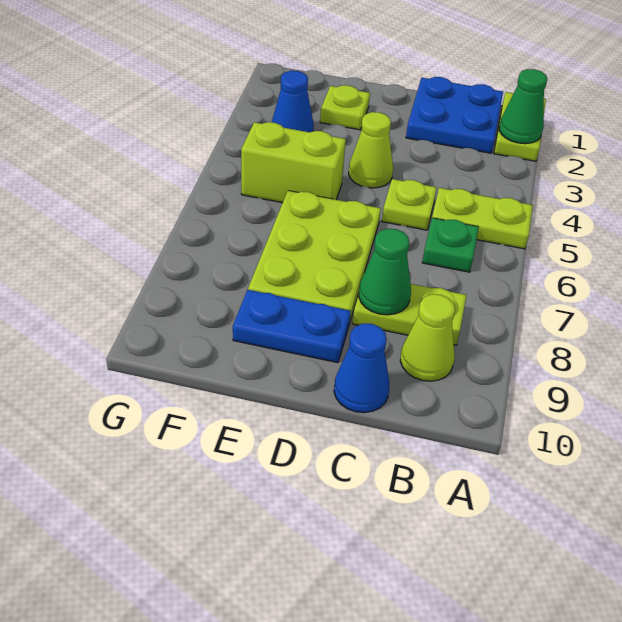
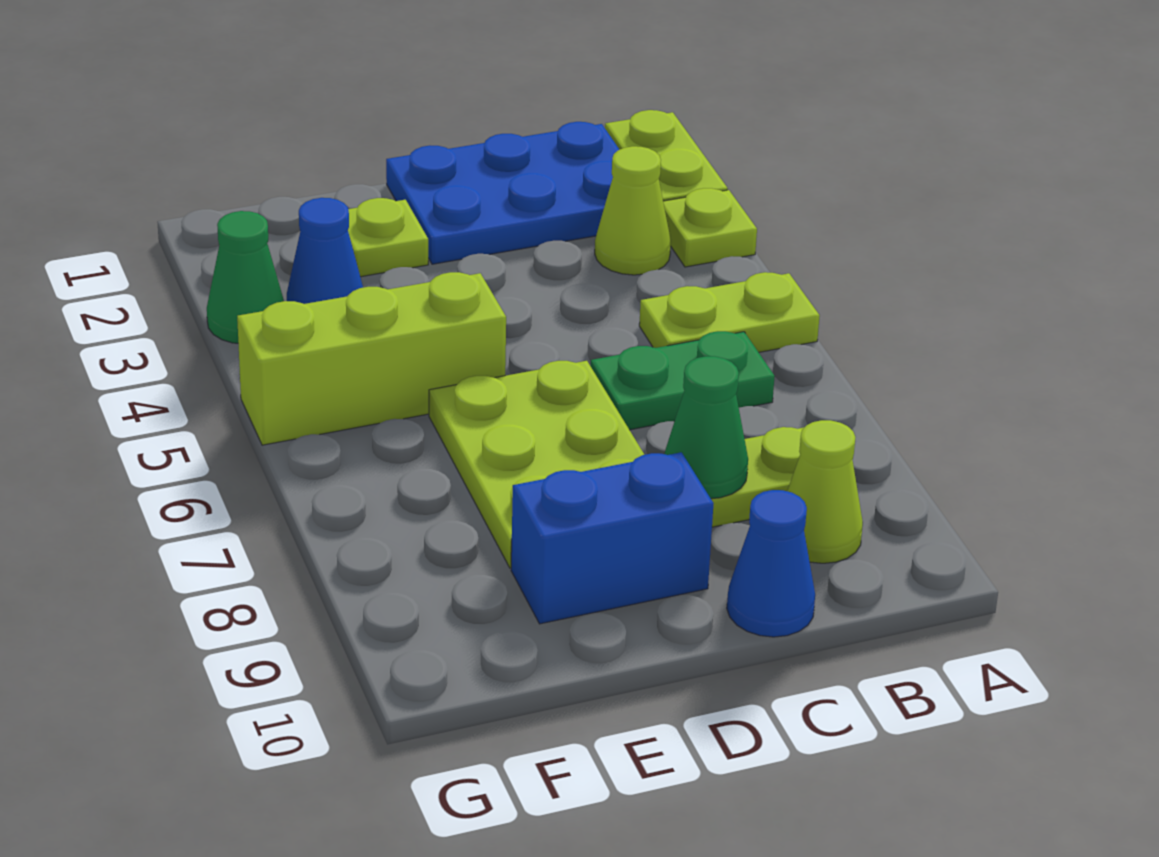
green cone A2 level 2 -> green cone G3 level 1
blue plate B1:C2 level 1 -> blue plate B1:D2 level 1
green plate B6 level 1 -> green plate B6:C6 level 1
lime plate C5 level 1 -> lime plate A3 level 1
lime cone D4 level 1 -> lime cone B3 level 1
blue plate D9:E9 level 1 -> blue brick D9:E9 level 1
lime brick E5:F5 level 1 -> lime brick E5:G5 level 1

